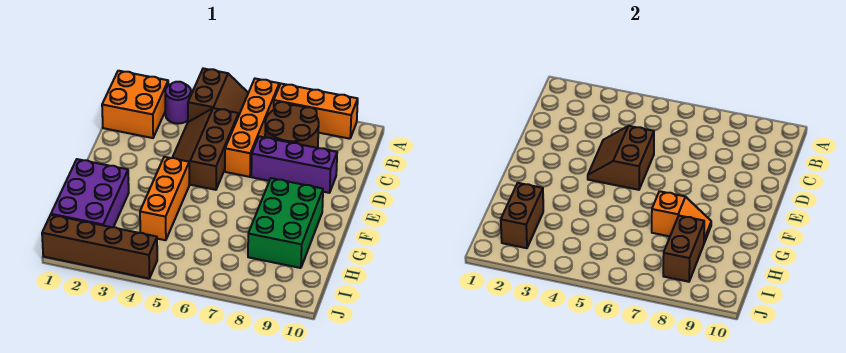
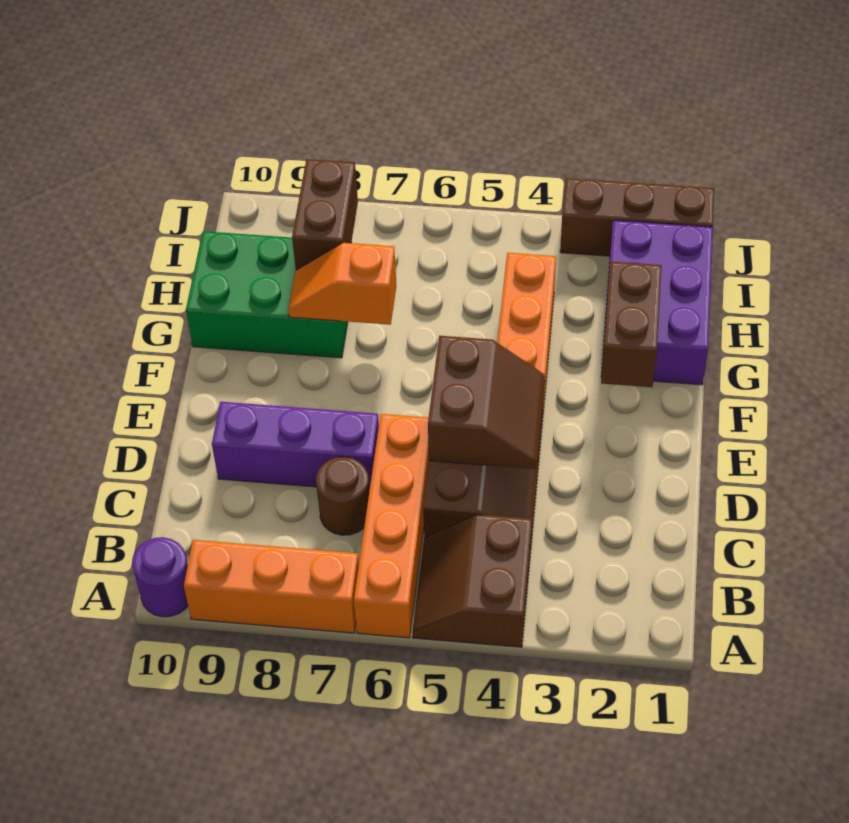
orange brick B1:C2 level 1 -> none
purple round brick B3 level 1 -> purple round brick A10 level 1
brown round brick B7:C8 level 1 -> brown round brick C7 level 1
green brick F8:H9 level 1 -> green brick G8:H10 level 1
brown brick H2:I2 level 2 -> brown brick F2:G2 level 2
brown brick J1:J4 level 1 -> brown brick J1:J3 level 1

